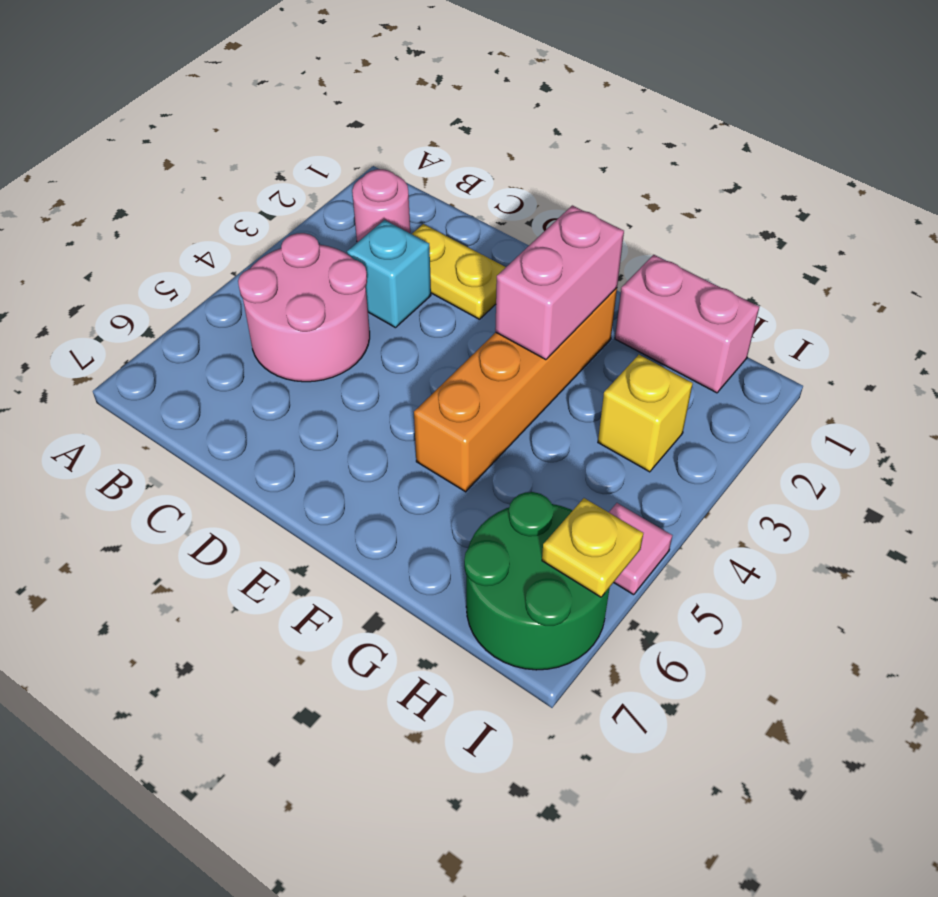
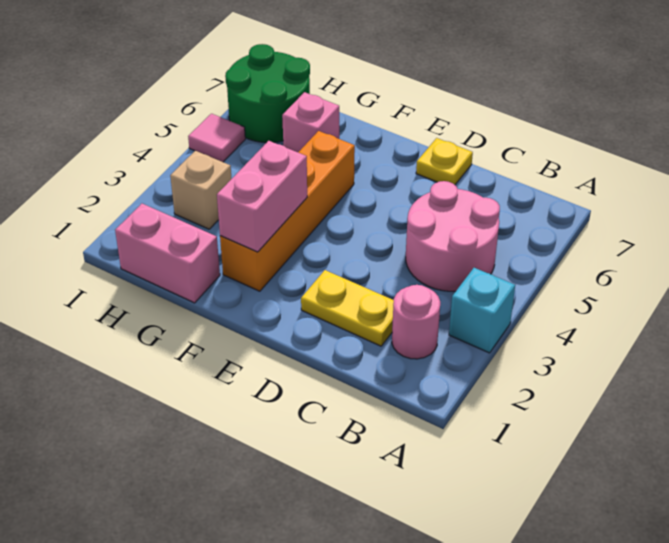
cyan brick C3 level 1 -> cyan brick A3 level 1
none -> pink brick G6 level 1
yellow brick H3 level 1 -> tan brick H3 level 1
yellow plate I6 level 2 -> yellow plate D7 level 1

